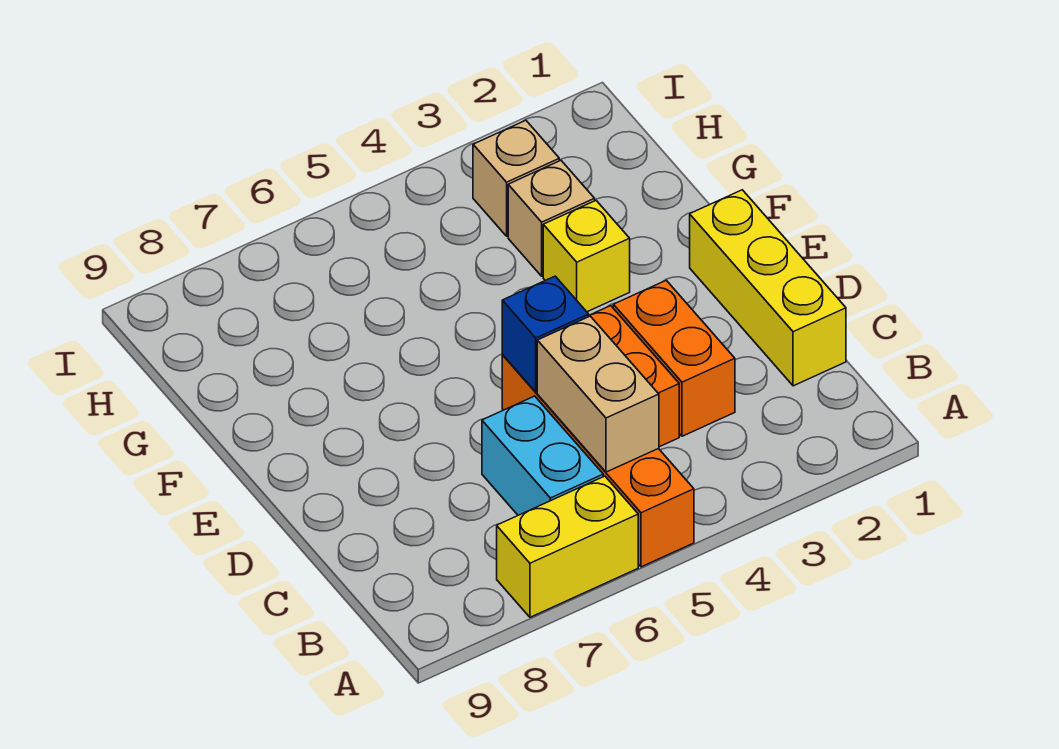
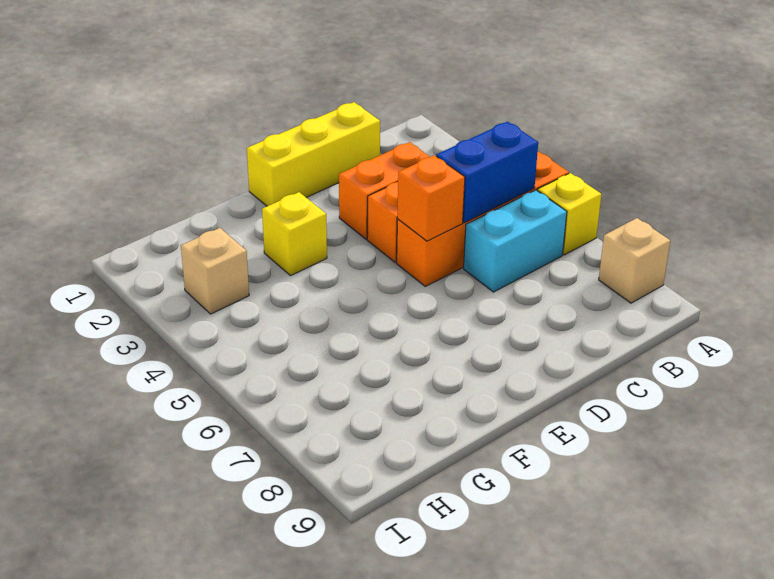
yellow brick A6:A7 level 1 -> yellow brick A6 level 1
tan brick B5:C5 level 2 -> blue brick B5:C5 level 2
blue brick D5 level 2 -> orange brick D5 level 2
tan brick G3 level 1 -> tan brick A8 level 1

